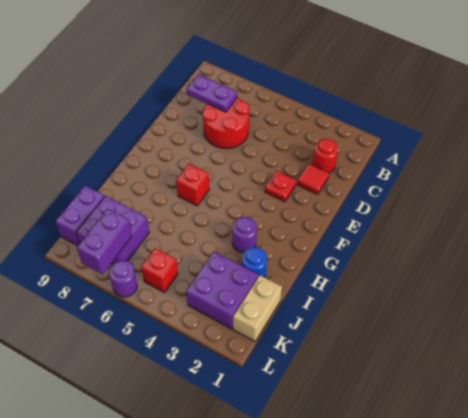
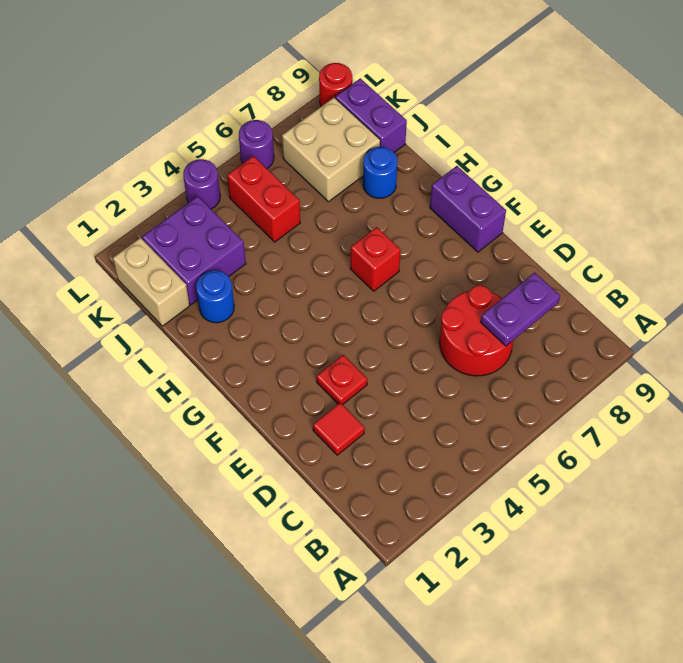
red round brick C2 level 1 -> red round brick L9 level 1
purple round brick H3 level 1 -> purple round brick L4 level 1
none -> blue round brick I8 level 1
purple brick J7:K8 level 1 -> tan brick J7:K8 level 1
red brick K5 level 1 -> red brick J5:K5 level 1
purple brick K7:L7 level 2 -> purple brick F9:G9 level 1

